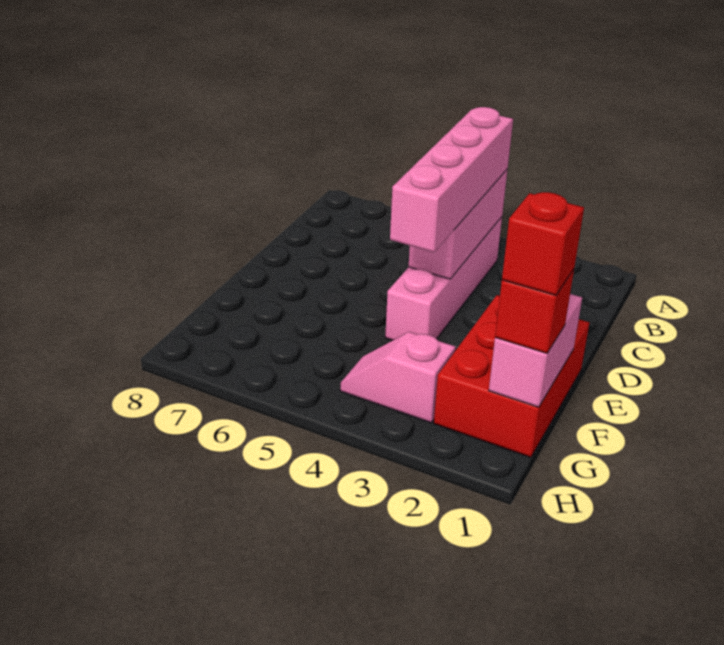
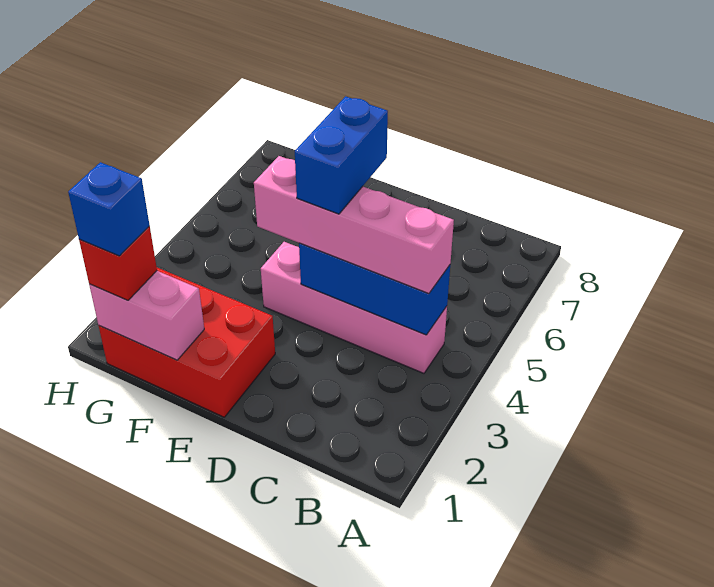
pink brick B4:D4 level 2 -> blue brick B4:D4 level 2
none -> blue brick D4:D5 level 4
red brick G1 level 4 -> blue brick G1 level 4
pink slope G3:G4 level 1 top 3 -> none

